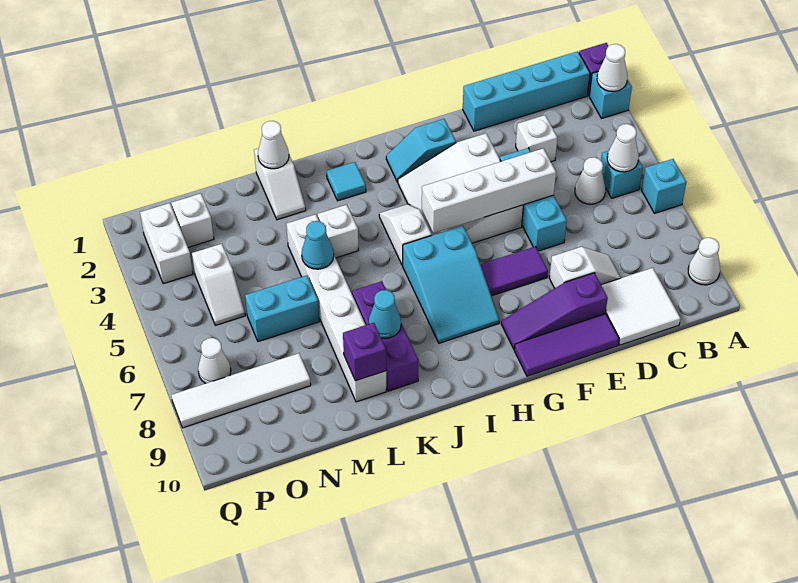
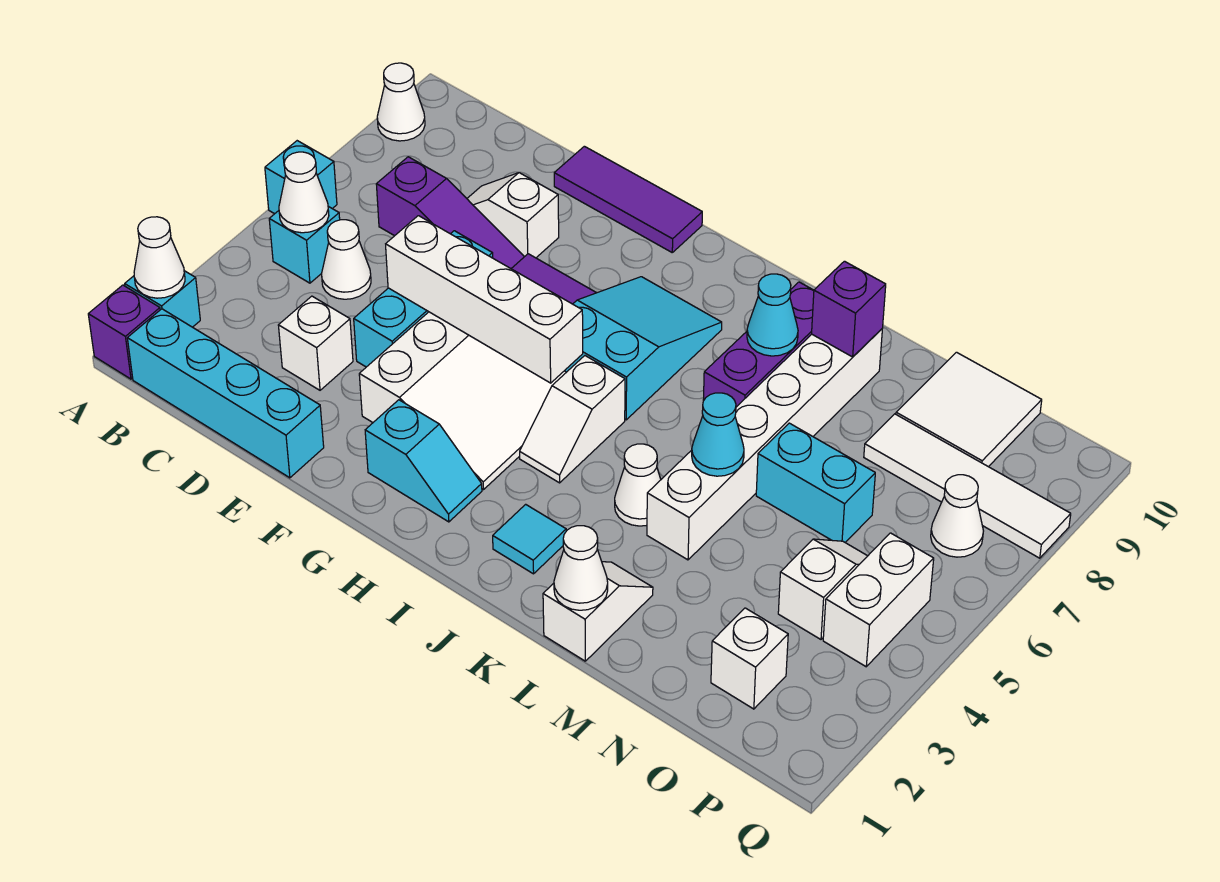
white tile C9:D10 level 1 -> white tile N9:O10 level 1
purple slope E9:G9 level 1 top E -> purple slope C7:E7 level 1 top C
white brick K4 level 1 -> white cone K4 level 1
white brick P2:P3 level 1 -> white brick P4:P5 level 1

